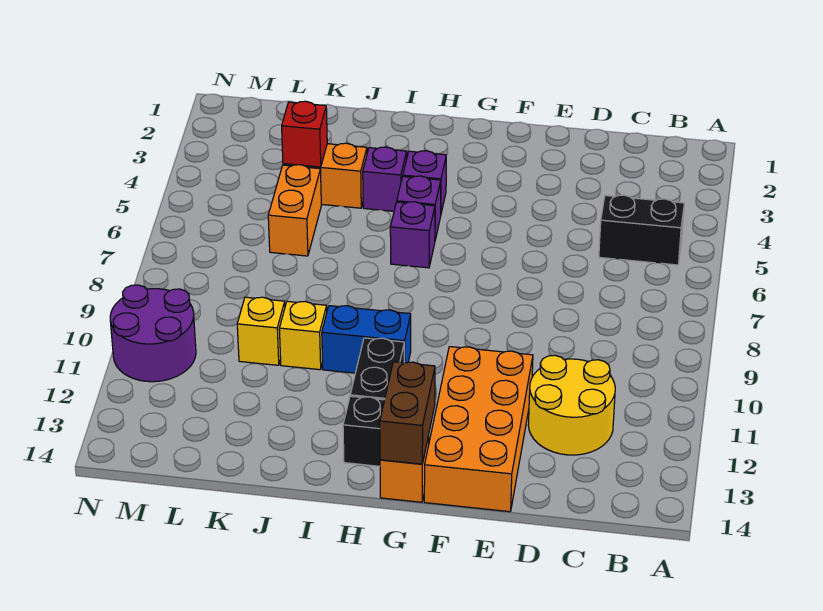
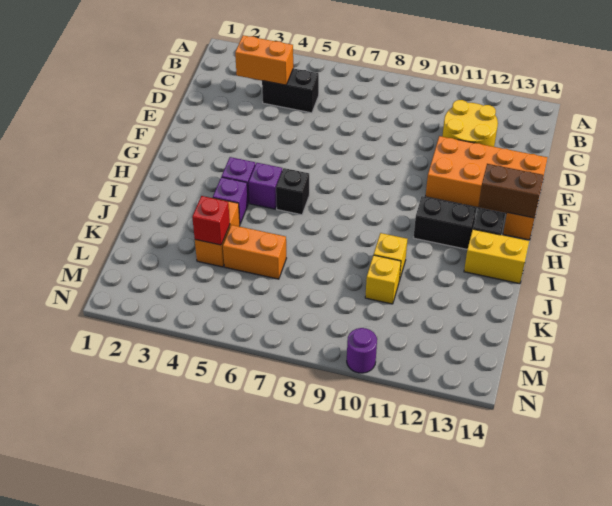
black brick B5:C5 level 1 -> black brick C4:C5 level 1
none -> orange brick C3:C4 level 2
purple brick H6 level 1 -> black brick H6 level 1
blue brick H10:I10 level 1 -> none
none -> yellow brick I13:I14 level 1
purple round brick M10:N11 level 1 -> purple round brick N10 level 1

